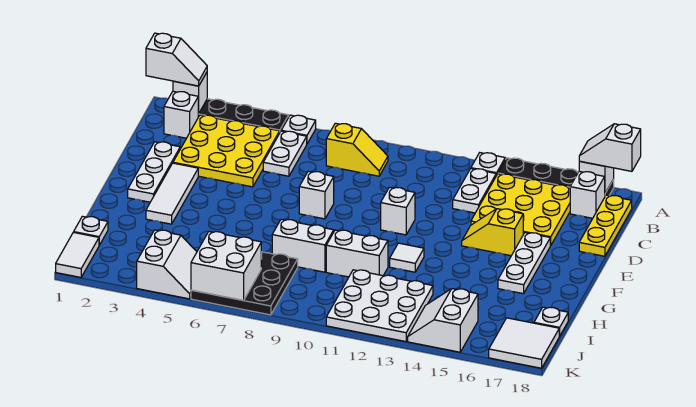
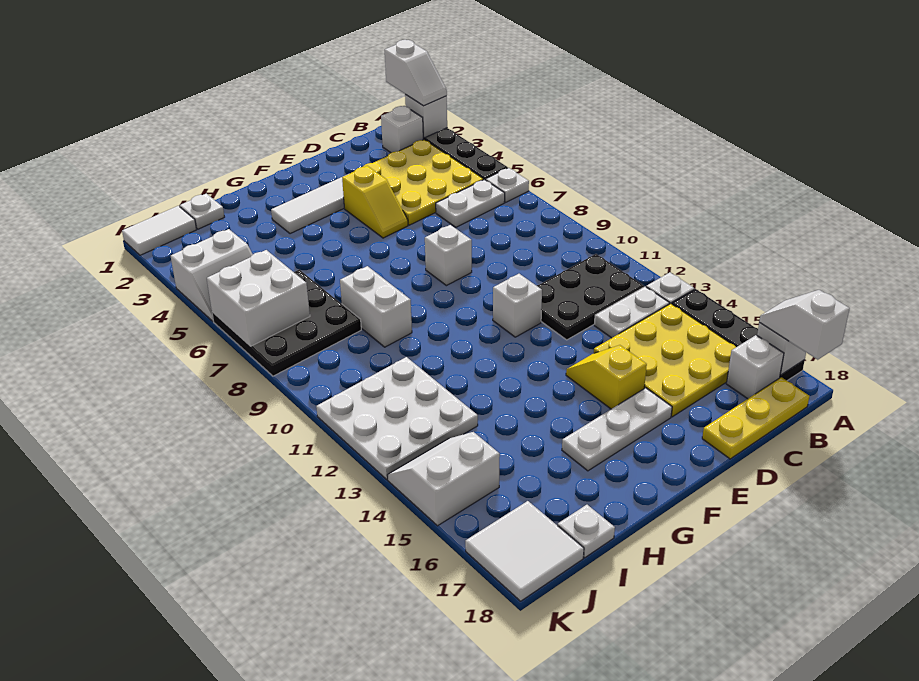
yellow slope B8:B9 level 1 top 8 -> yellow slope E4:E5 level 1 top 4
none -> black plate B11:D12 level 1
white plate D2:F2 level 1 -> none
white tile G12 level 1 -> none
white brick H10:H11 level 1 -> none

